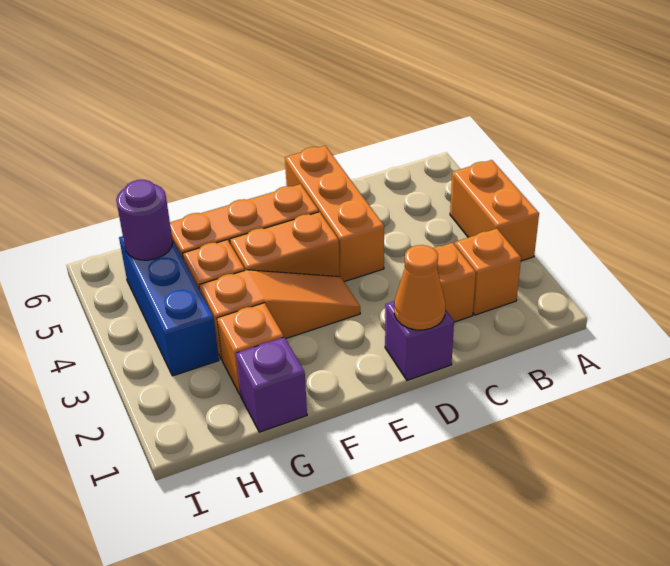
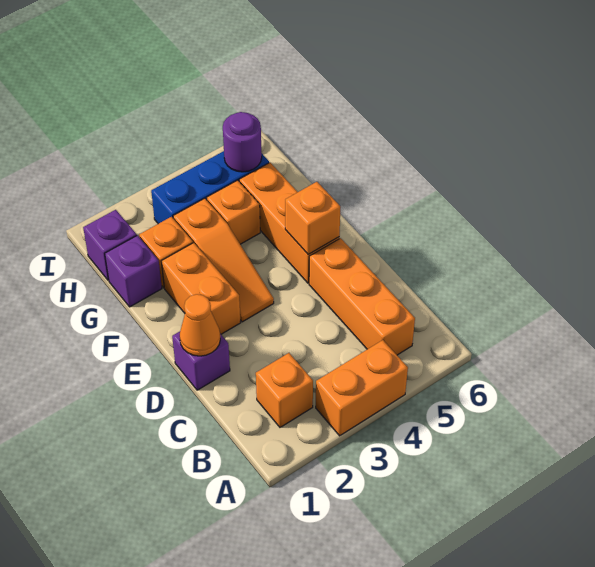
orange brick C2 level 1 -> orange brick E5 level 2
orange brick D4:D6 level 1 -> orange brick B5:D5 level 1
orange brick E4:F4 level 1 -> orange brick E2:F2 level 1
none -> purple brick H1 level 1

